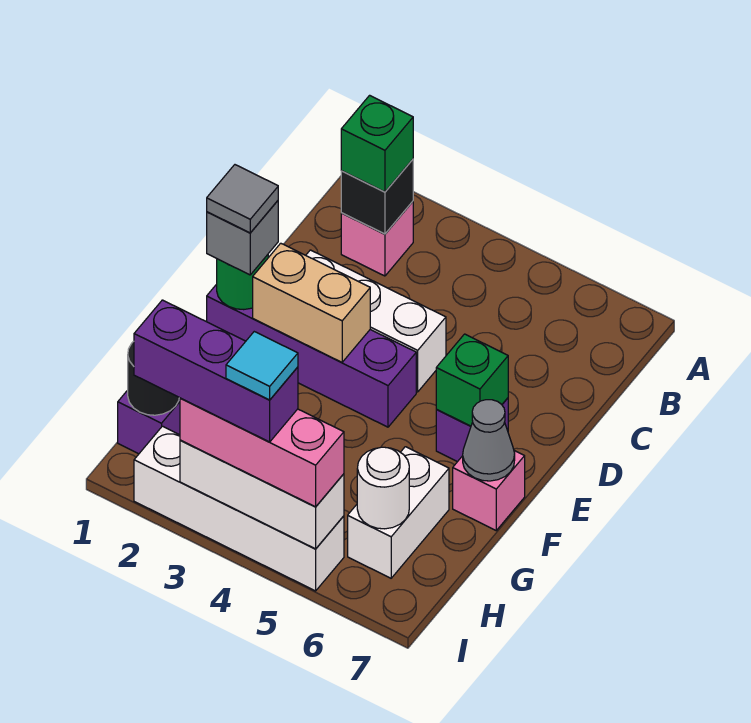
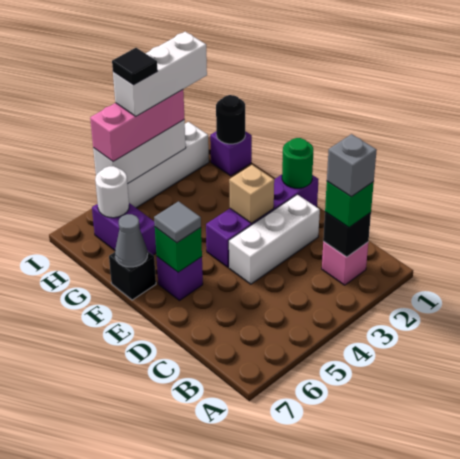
grey brick E1 level 3 -> grey brick B2 level 4
grey tile E1 level 4 -> grey tile E6 level 3
tan brick E2:E3 level 2 -> tan brick E3 level 2
pink brick F7 level 1 -> black brick F7 level 1
white brick G6:H6 level 1 -> purple brick G6:H6 level 1
purple brick I2:I4 level 4 -> white brick I2:I4 level 4
cyan tile I4 level 5 -> black tile I4 level 5

